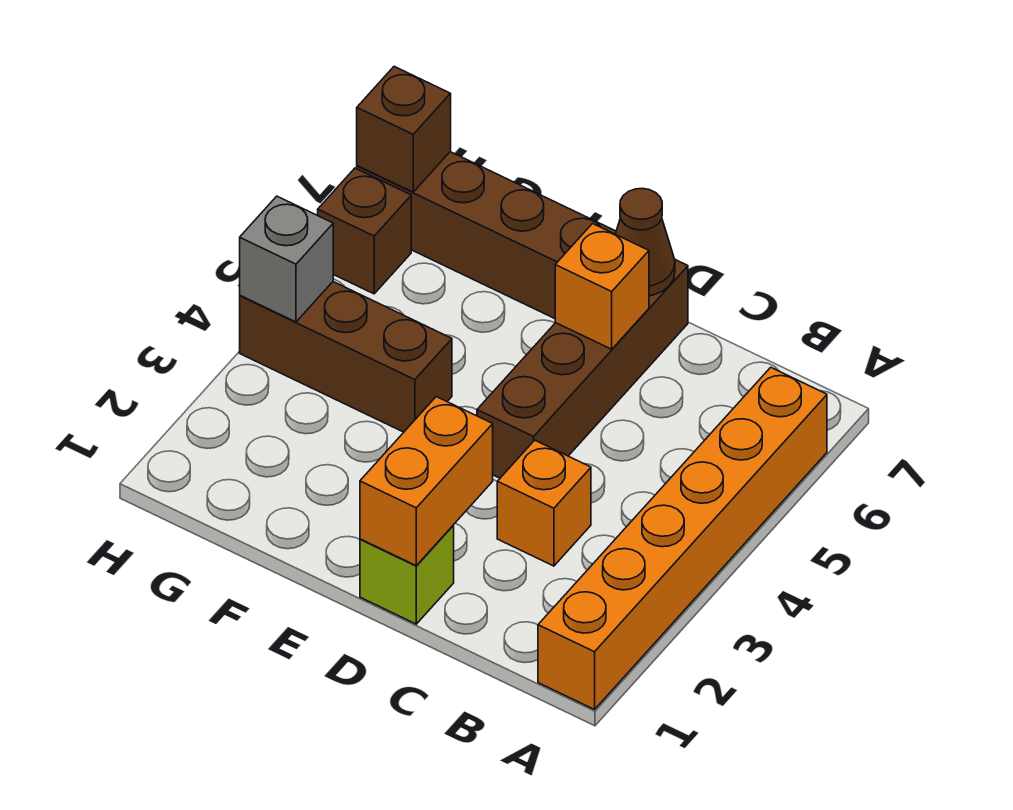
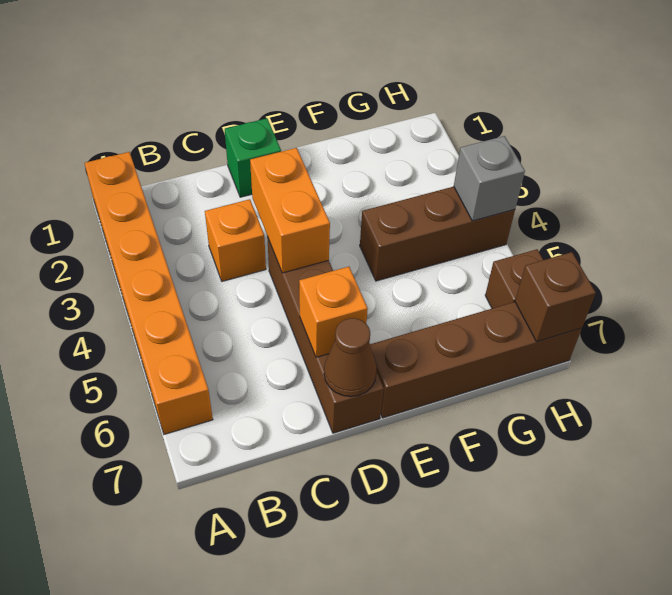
lime brick D1 level 1 -> green brick D1 level 1
orange brick D1:D2 level 2 -> orange brick D3:D4 level 2

